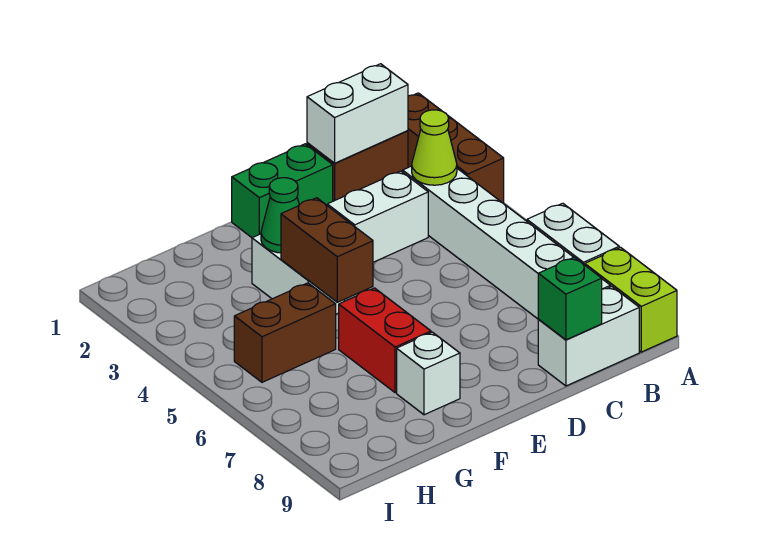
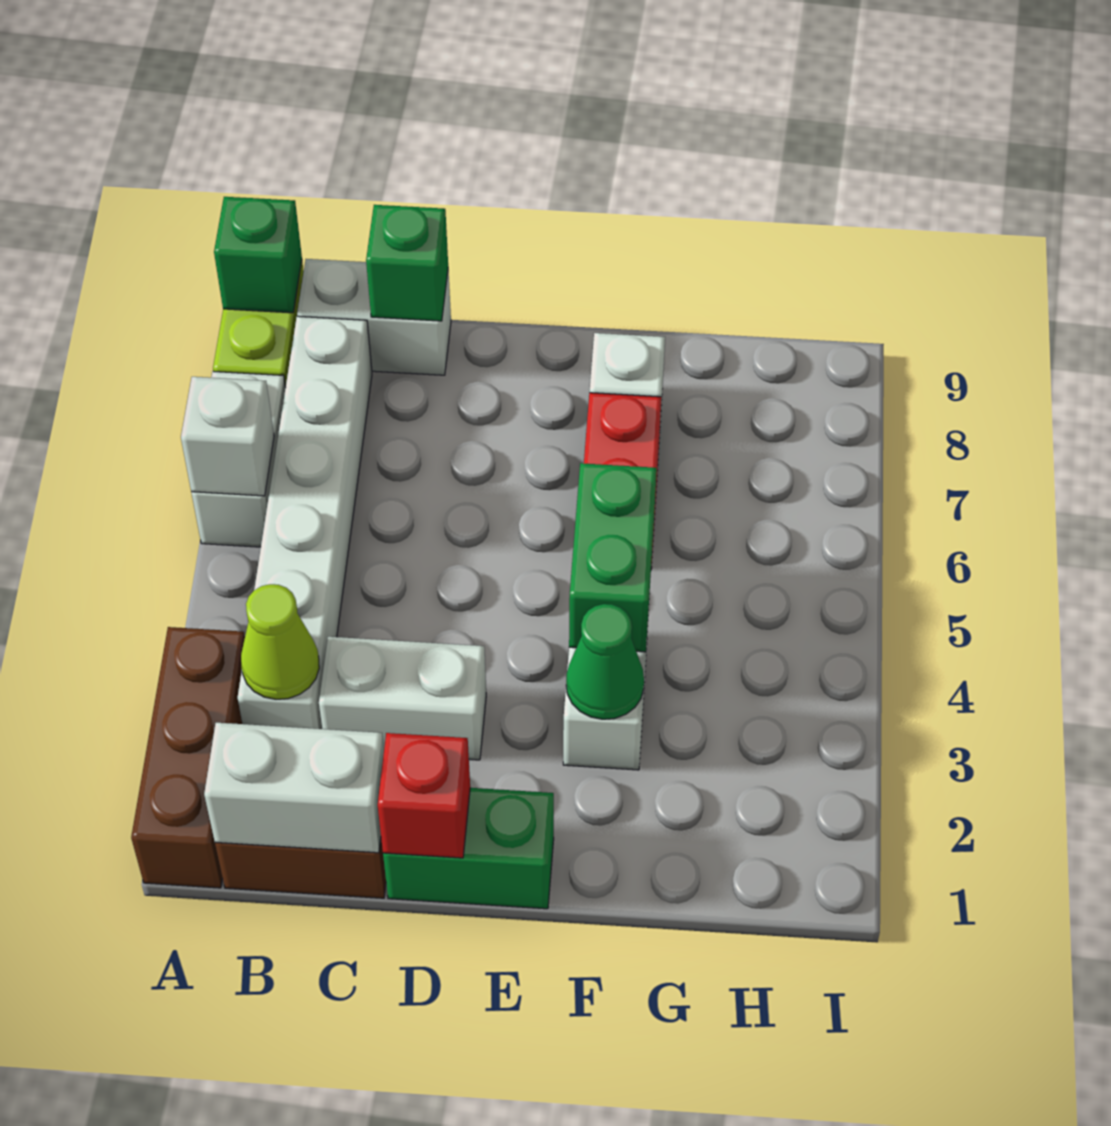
none -> white brick A6 level 2
none -> green brick A9 level 2
none -> red brick D1 level 2
brown brick F4:F5 level 2 -> green brick F4:F5 level 2
brown brick G5:H5 level 1 -> none

